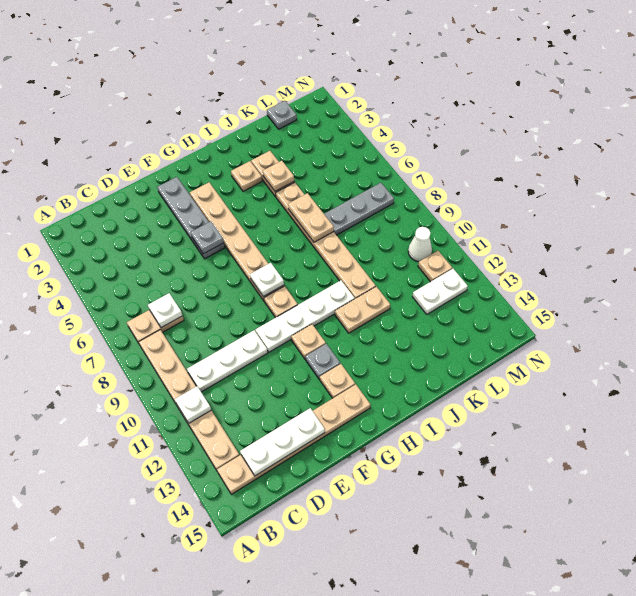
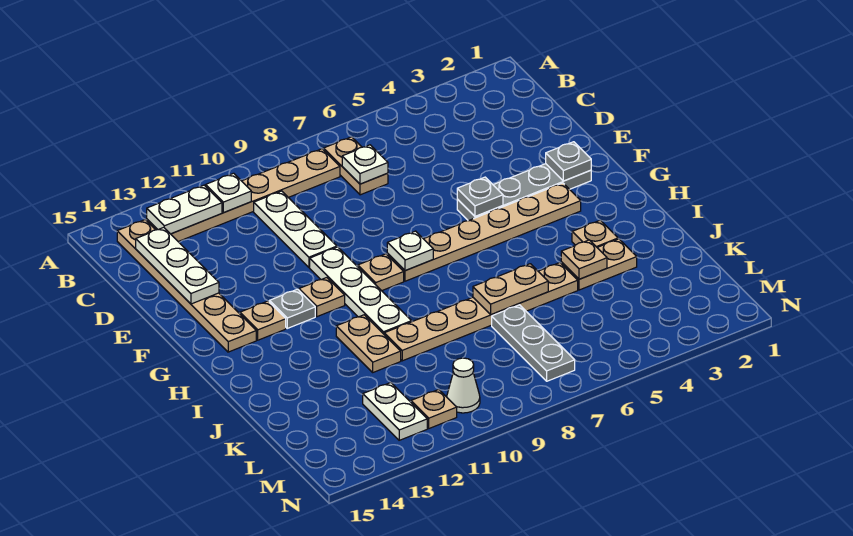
none -> white plate B12:B13 level 2
grey plate L1 level 1 -> grey plate F2 level 2

